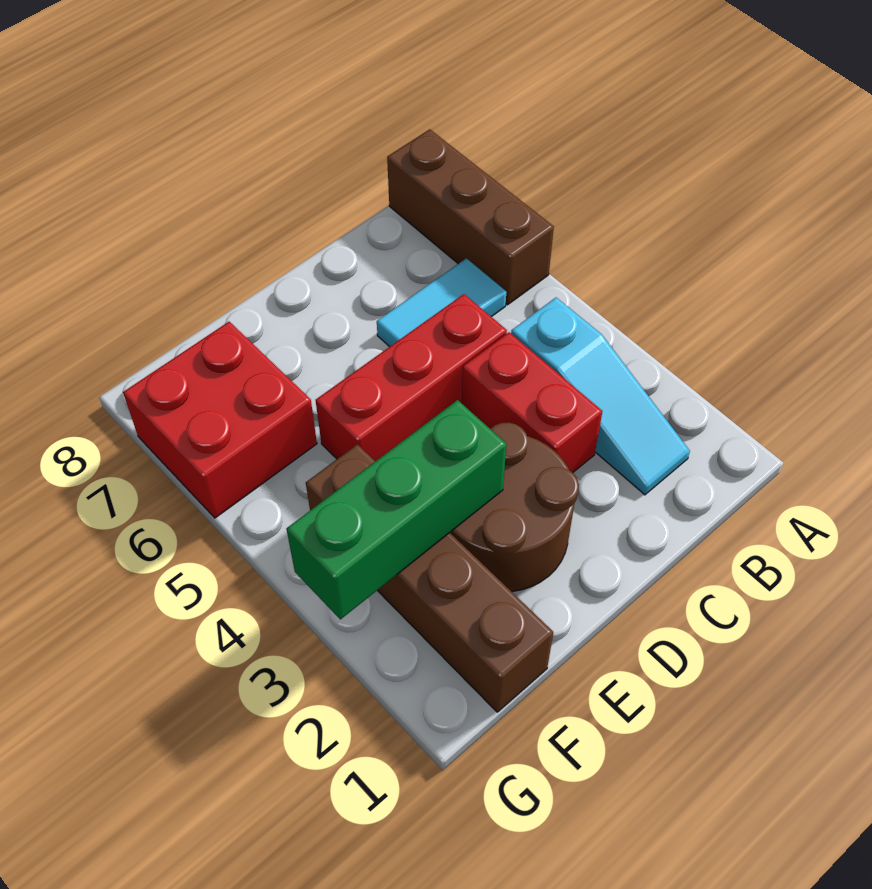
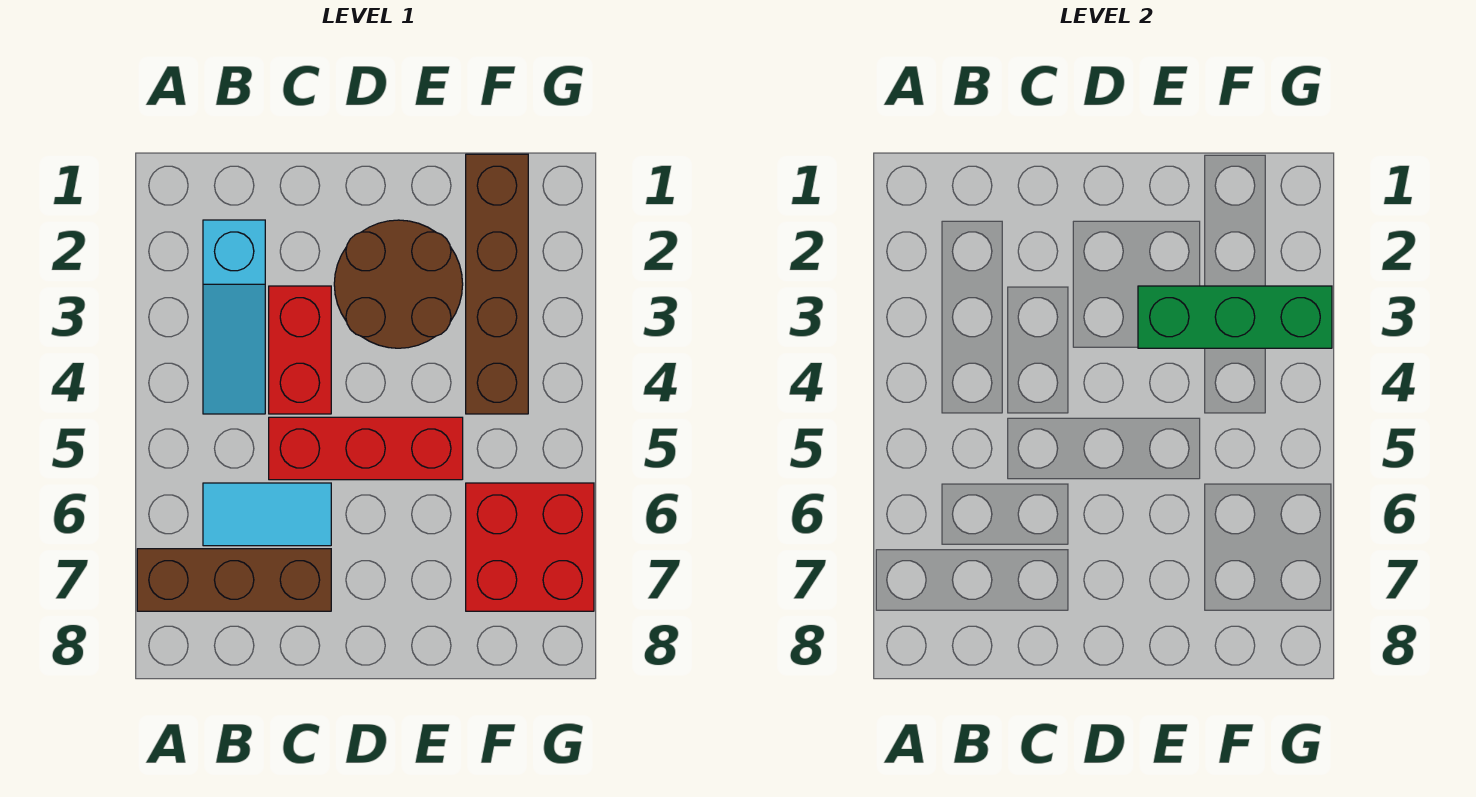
brown brick A6:A8 level 1 -> brown brick A7:C7 level 1
cyan slope B2:B4 level 1 top 4 -> cyan slope B2:B4 level 1 top 2

